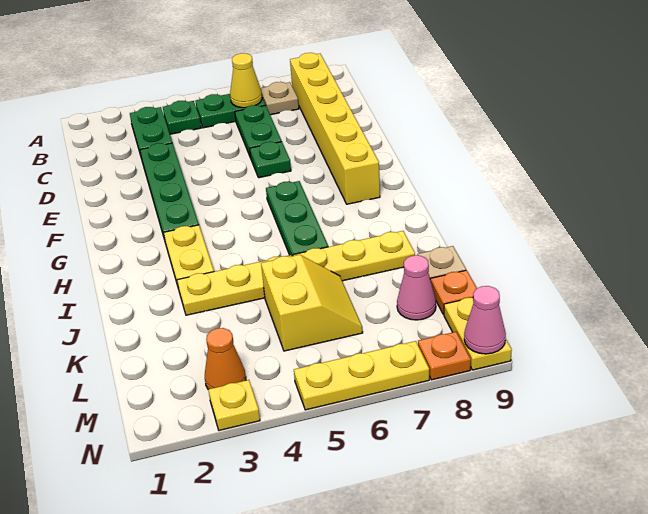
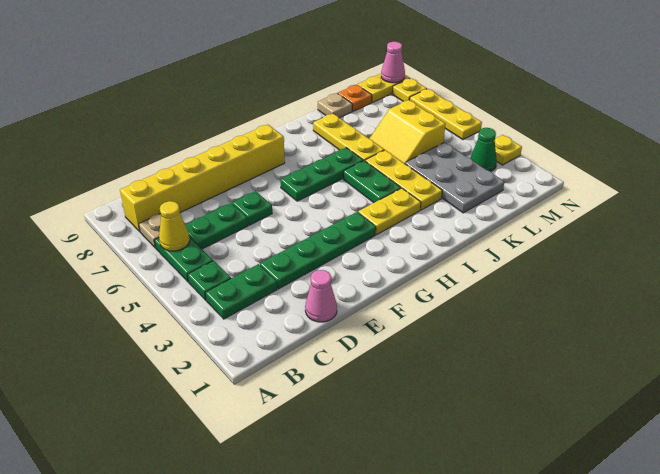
none -> green plate I4:I5 level 1
none -> grey plate K2:L4 level 1
yellow slope K5:L6 level 1 top 5 -> yellow slope K5:L6 level 1 top L
pink cone L8 level 1 -> pink cone D1 level 1
orange cone M3 level 1 -> green cone M3 level 1
orange plate N8 level 1 -> yellow plate N8 level 1

